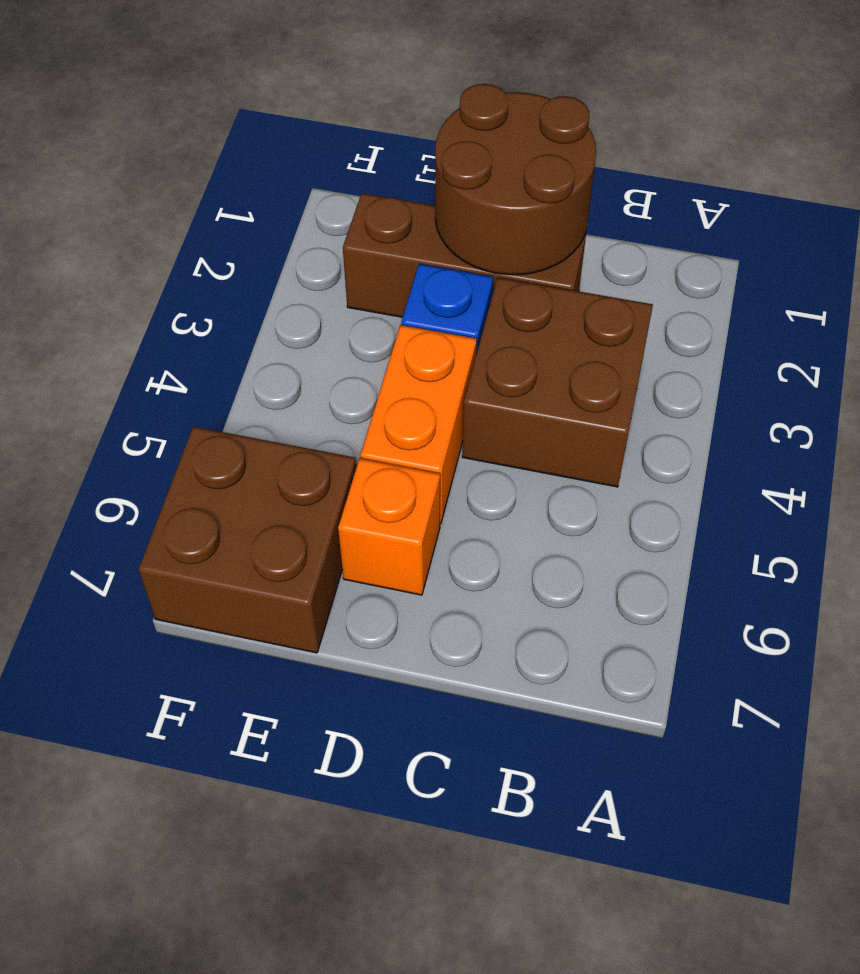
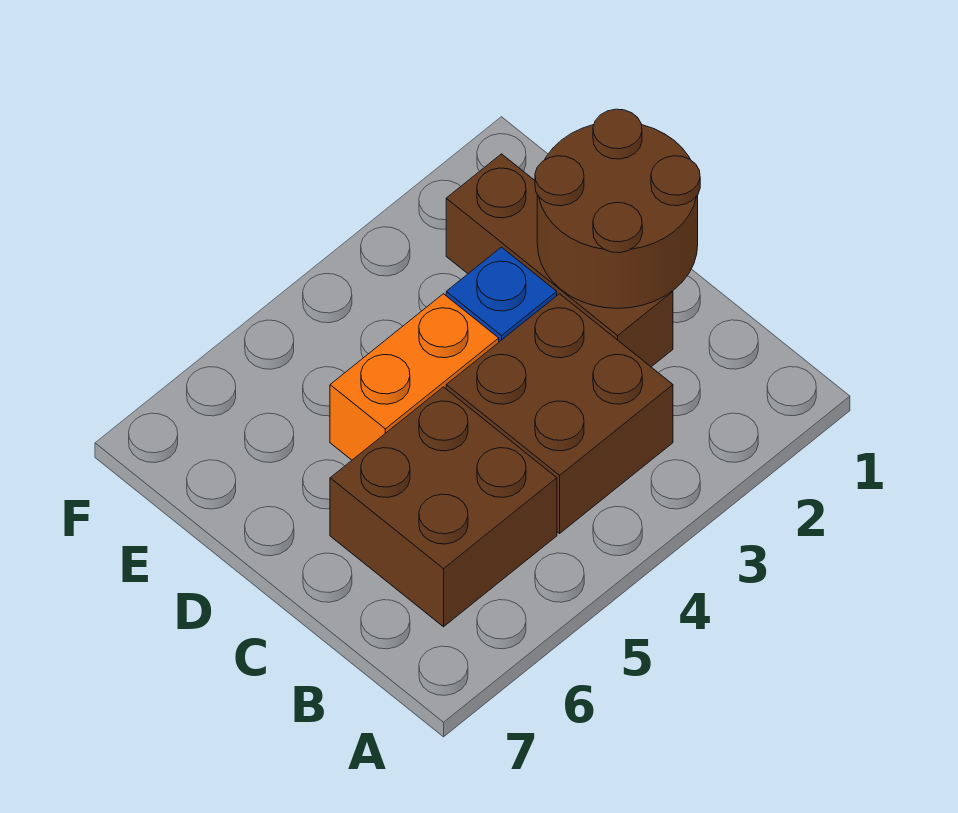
orange brick D6 level 1 -> none
brown brick E6:F7 level 1 -> brown brick B5:C6 level 1

